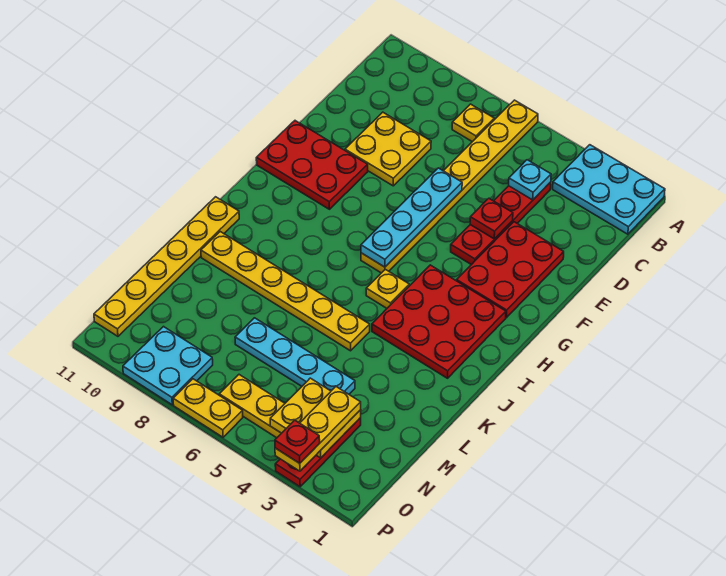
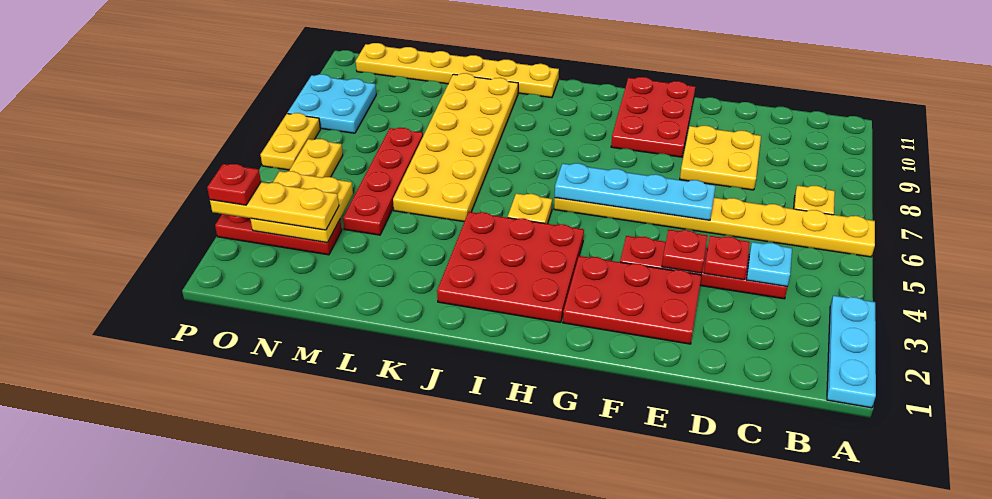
cyan plate A1:B3 level 1 -> cyan plate A1:A3 level 1
none -> red plate D4 level 2
yellow plate K5:K10 level 1 -> yellow plate K5:L10 level 1
cyan plate M4:M7 level 1 -> red plate M4:M7 level 1

